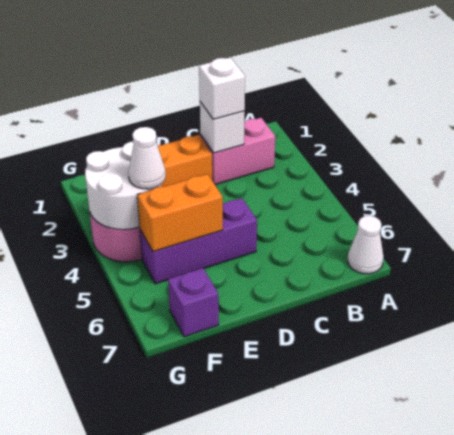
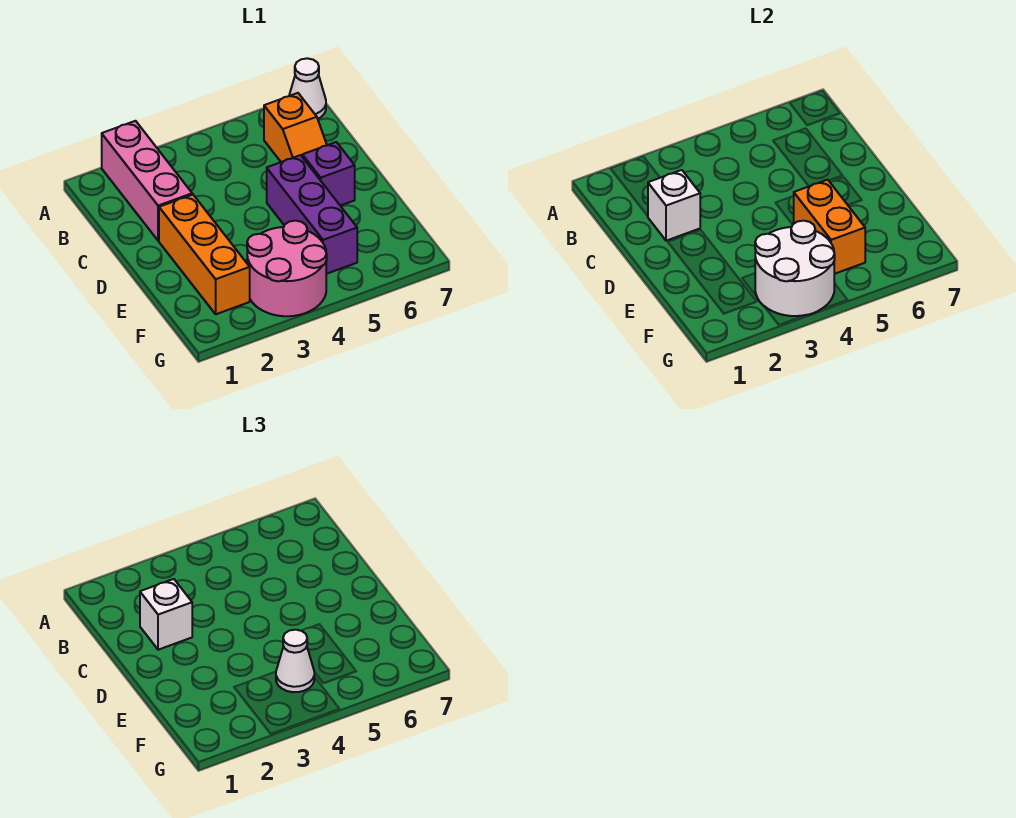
pink brick B2:C2 level 1 -> pink brick A2:C2 level 1
none -> orange slope B6:C6 level 1 top B
purple brick F7 level 1 -> purple brick D6 level 1

